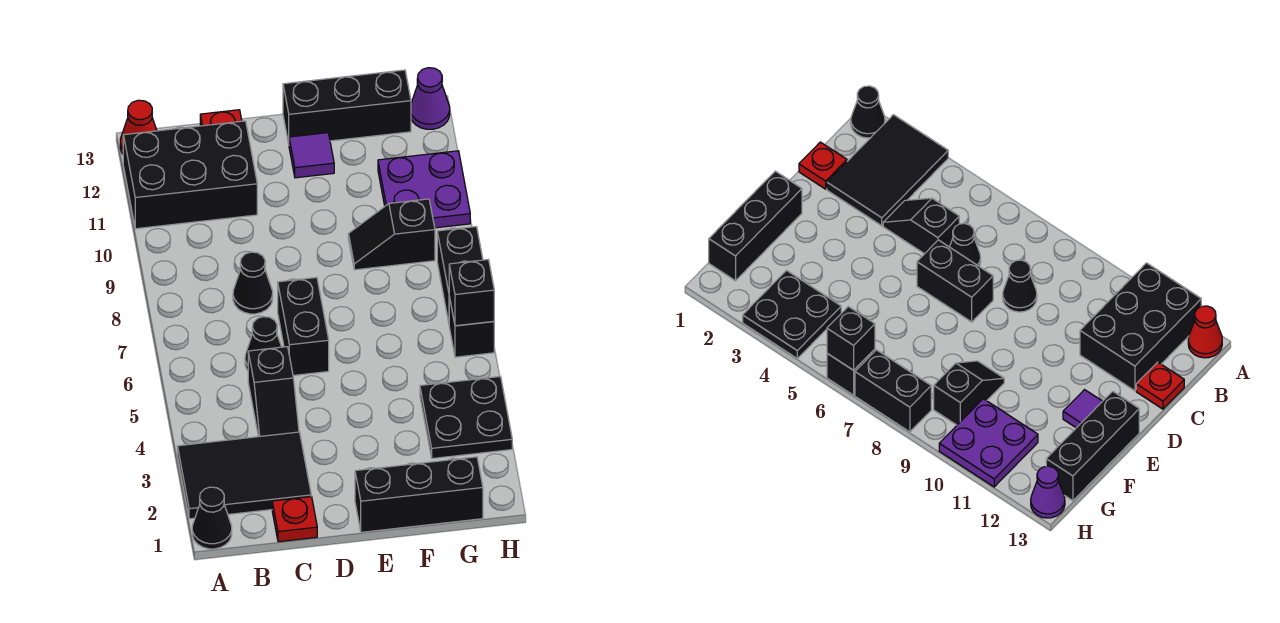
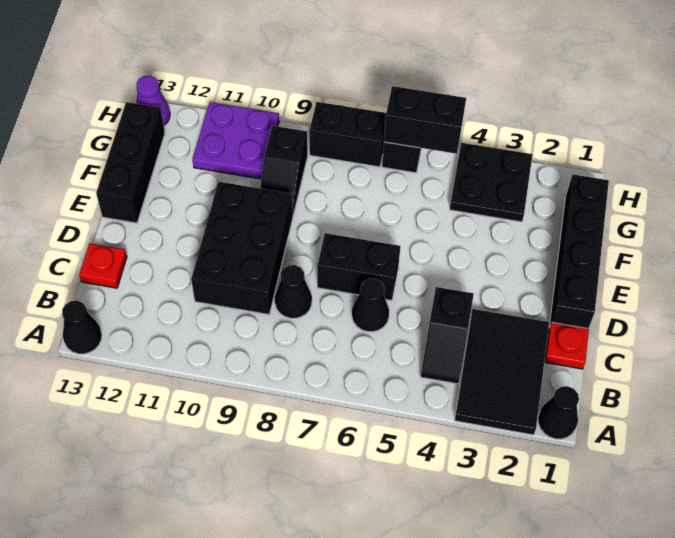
black brick A11:C12 level 1 -> black brick C9:E10 level 1
red cone A13 level 1 -> black cone A13 level 1
black slope C4:C5 level 1 top 5 -> black slope B4:C4 level 1 top C
black brick E1:G1 level 1 -> black brick D1:G1 level 1
purple tile E12 level 1 -> none
black brick H6 level 2 -> black brick H5:H6 level 2

